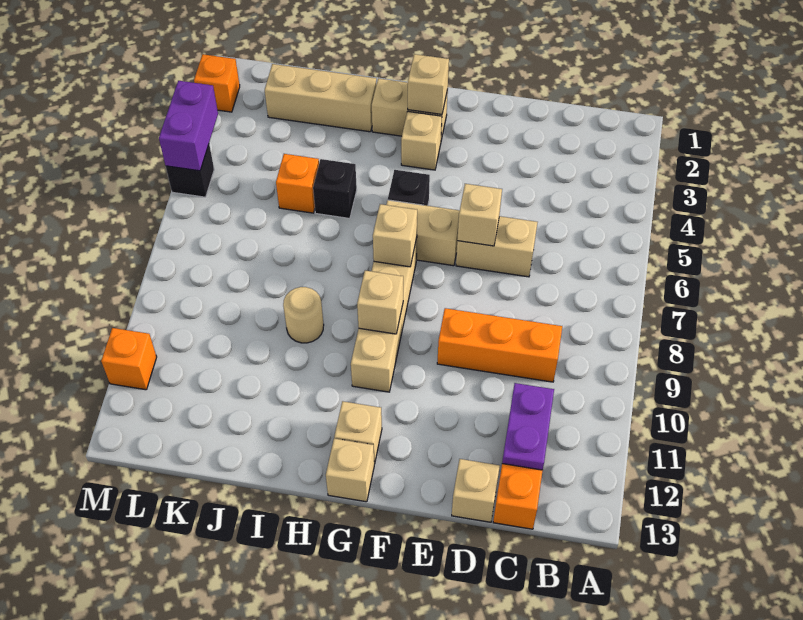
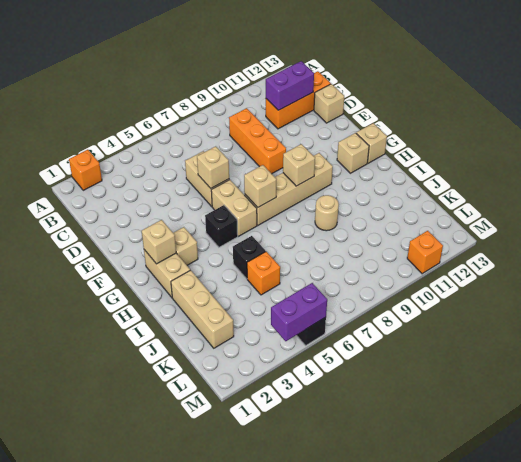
purple plate C11:C12 level 2 -> purple brick C11:C12 level 2
orange brick M2 level 1 -> orange brick A2 level 1

